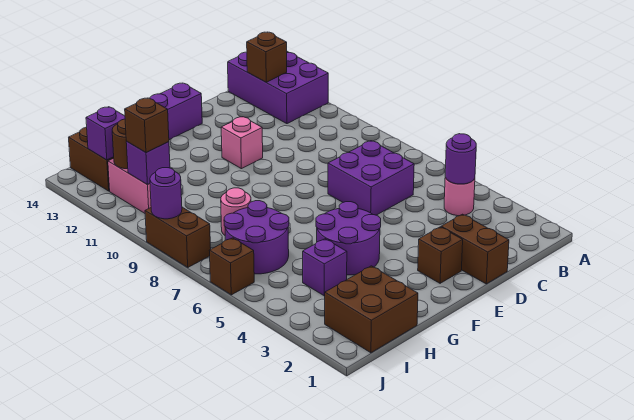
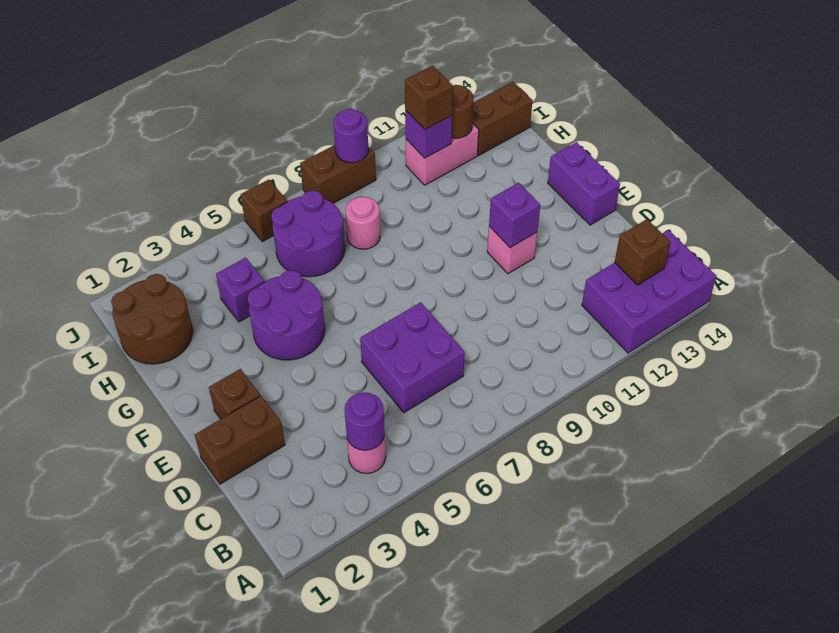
brown brick H1:I2 level 1 -> brown round brick H1:I2 level 1
purple brick I13 level 2 -> purple brick E11 level 2

